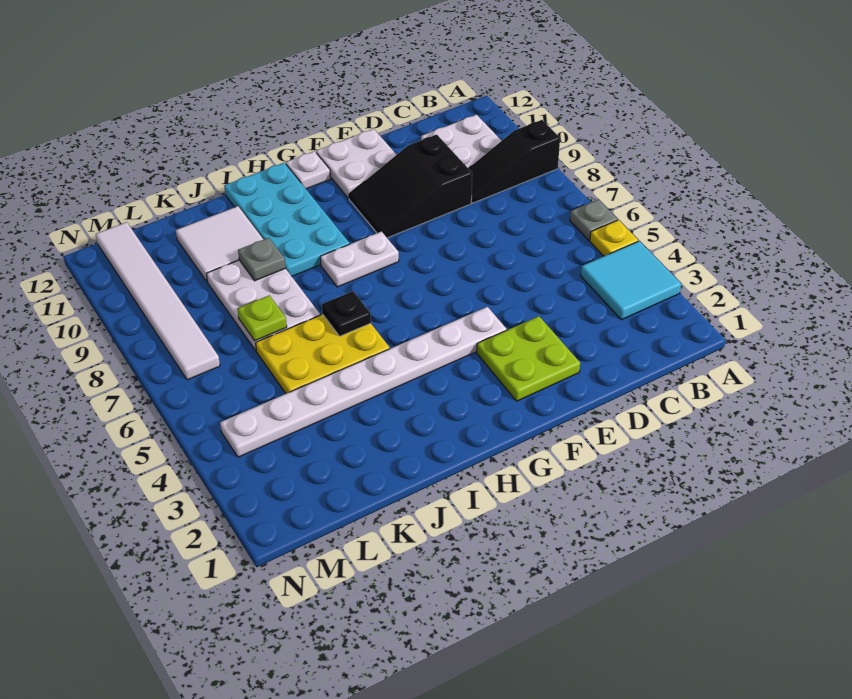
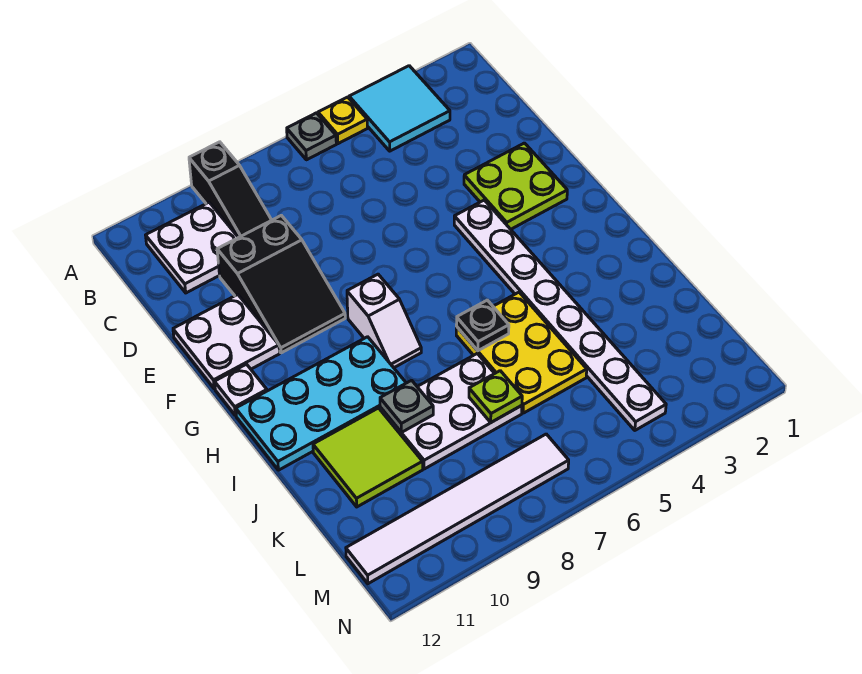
white plate G8:H8 level 1 -> white slope G8:H8 level 1 top G
white tile J10:K11 level 1 -> lime tile J10:K11 level 1

